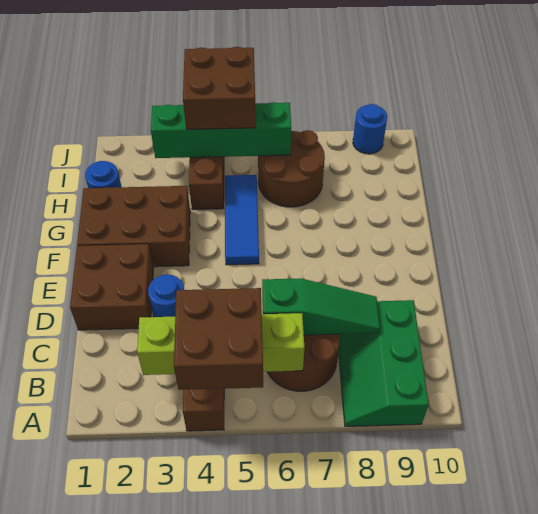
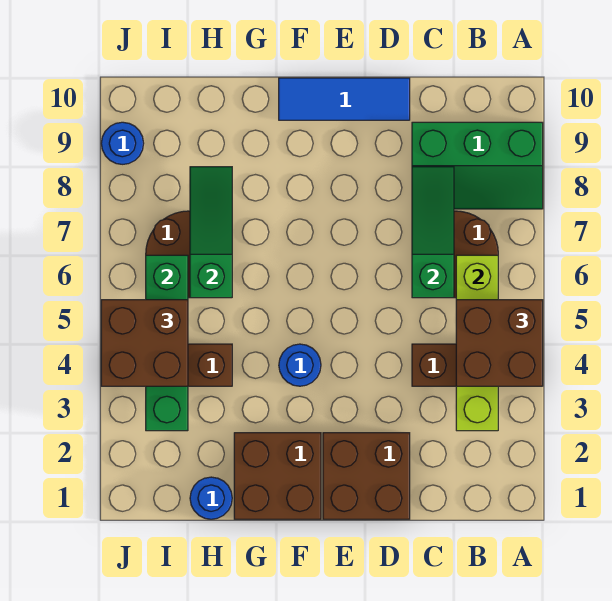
blue round brick D3 level 1 -> blue round brick F4 level 1
brown brick F1:G3 level 1 -> brown brick F1:G2 level 1
blue tile F5:H5 level 1 -> blue tile D10:F10 level 1
none -> green slope H6:H8 level 2 top 6

